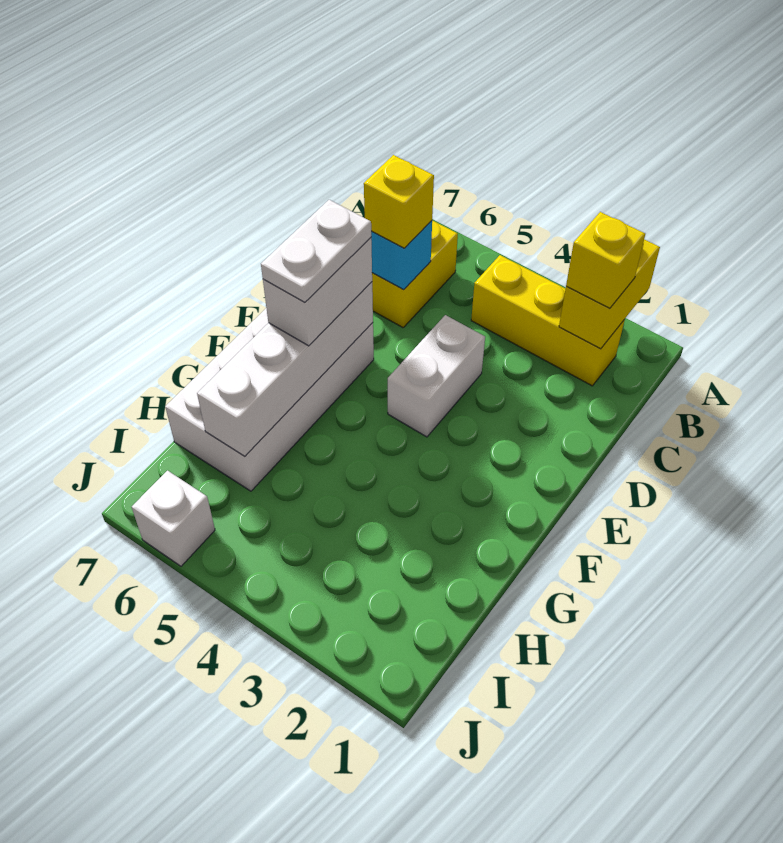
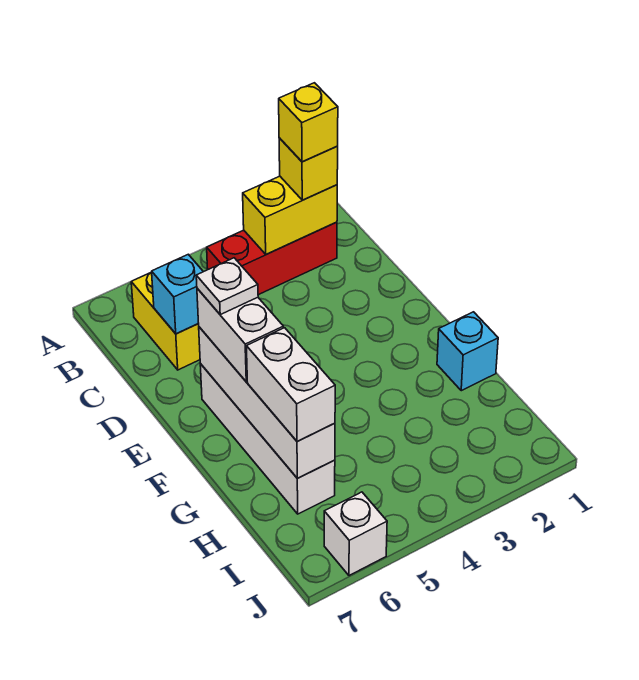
yellow brick A2:B2 level 2 -> yellow brick B2:B3 level 2
yellow brick B2:B4 level 1 -> red brick B2:B4 level 1
yellow brick C6 level 3 -> yellow brick B2 level 4
white brick D4:E4 level 1 -> white brick G6:H6 level 3
white brick E6:H7 level 1 -> white brick E6:H6 level 1
white plate E6:F6 level 4 -> white plate E6 level 4
none -> cyan brick G1 level 1

